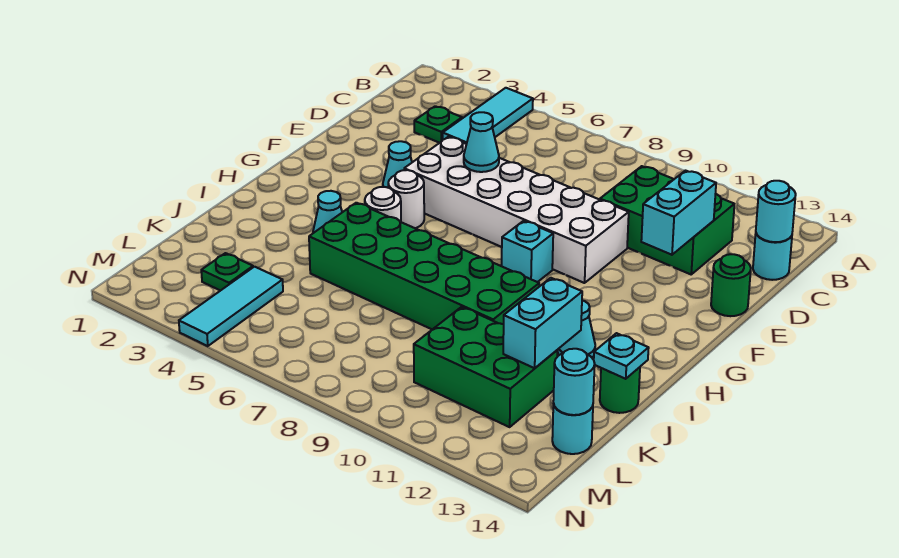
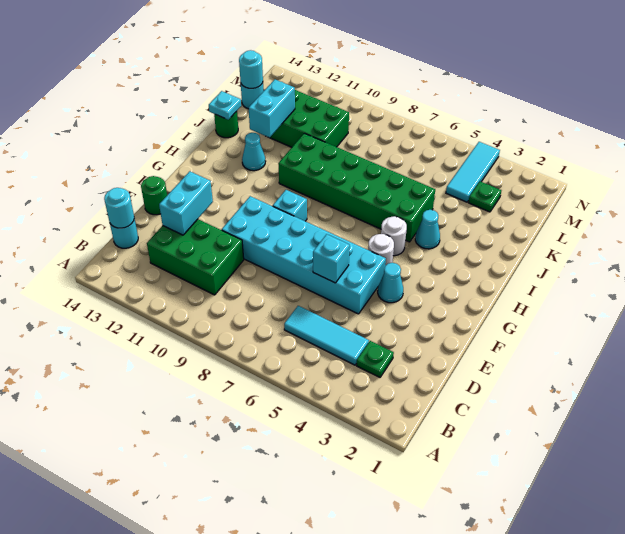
cyan tile A4:C4 level 1 -> cyan tile C4:C6 level 1
white brick E5:F10 level 1 -> cyan brick E5:F10 level 1
cyan cone E6 level 2 -> cyan brick E6 level 2

